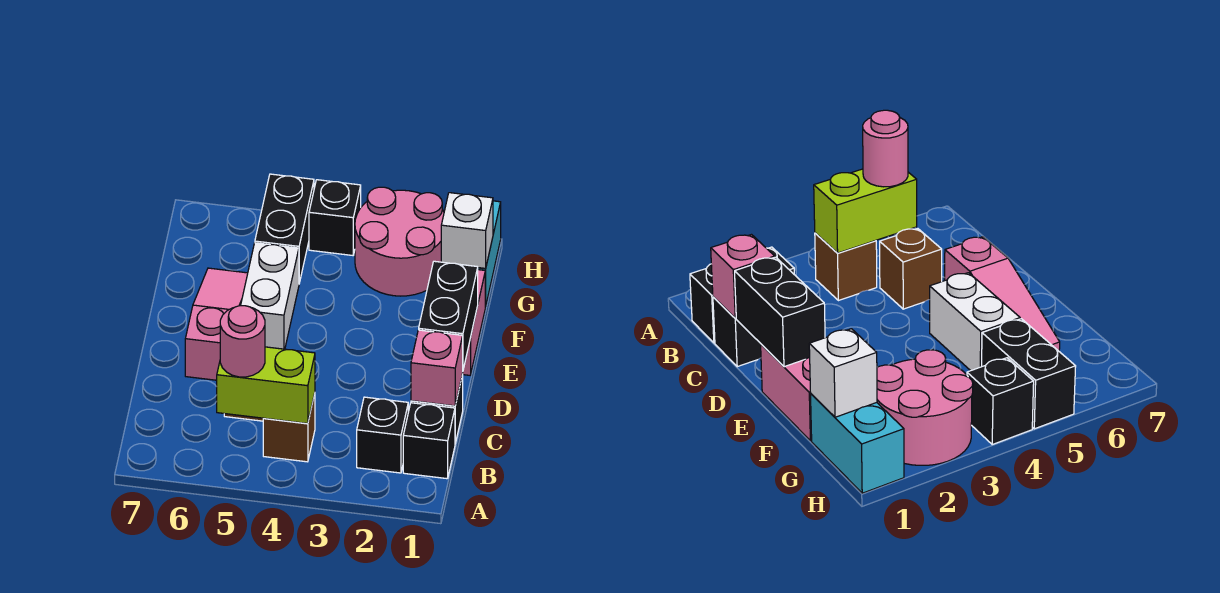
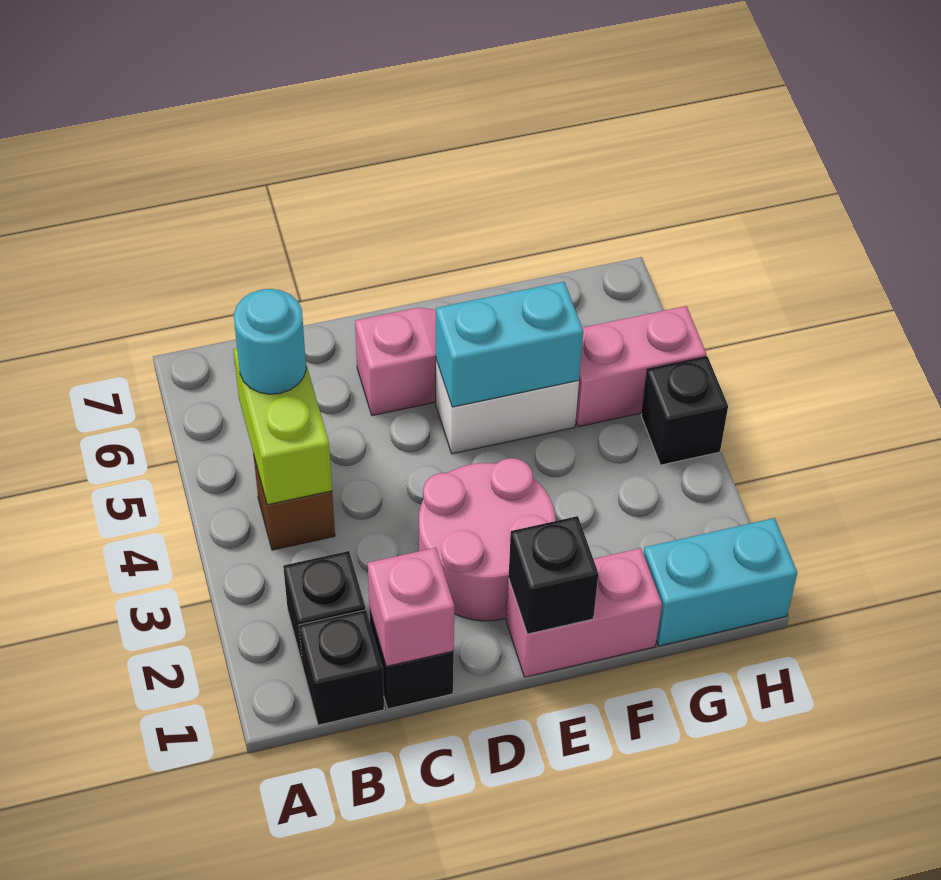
pink round brick B5 level 3 -> cyan round brick B5 level 3
brown brick C5 level 1 -> none
black brick D1:E1 level 2 -> black brick E1 level 2
none -> cyan brick E5:F5 level 2
white brick G1 level 2 -> none
pink round brick G2:H3 level 1 -> pink round brick D2:E3 level 1
black brick G5:H5 level 1 -> pink brick G5:H5 level 1

